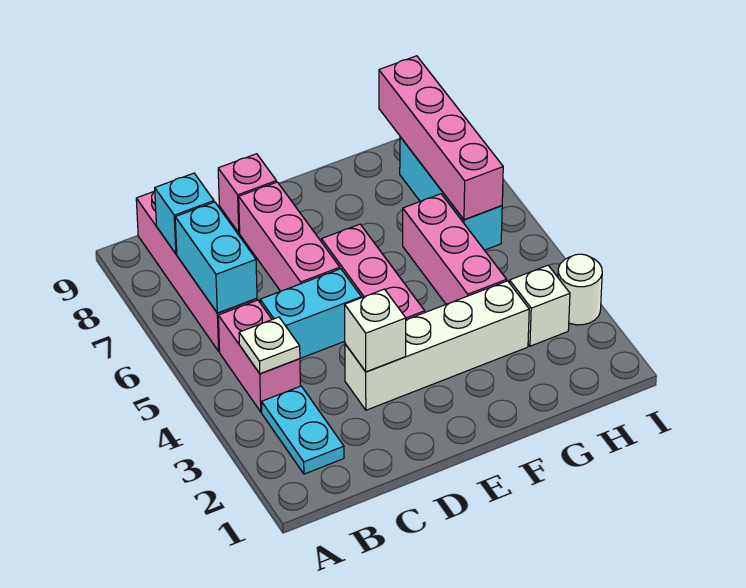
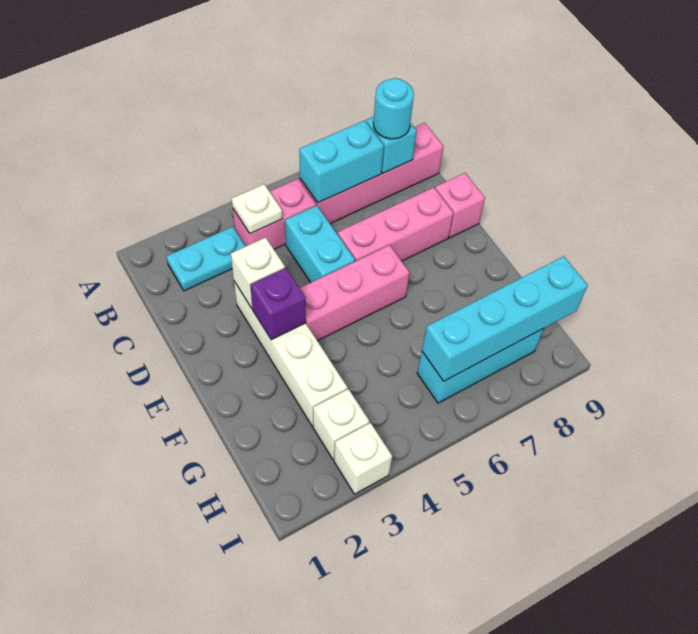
none -> cyan round brick B8 level 3
none -> purple brick E3 level 2
pink brick G4:G6 level 1 -> none
pink brick H6:H9 level 2 -> cyan brick H6:H9 level 2
white round brick I3 level 1 -> white brick I3 level 1

